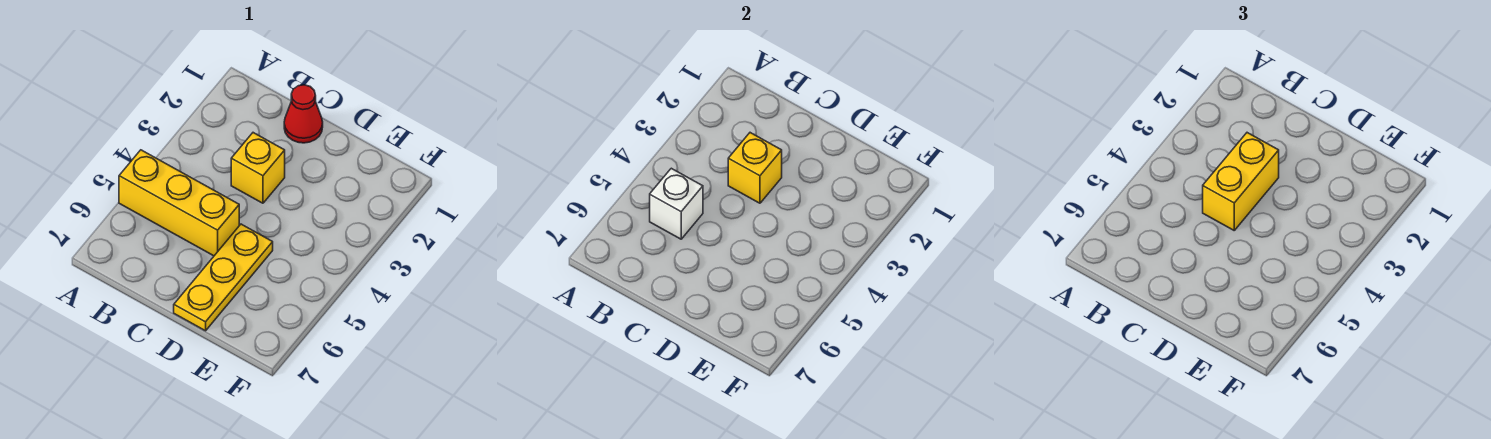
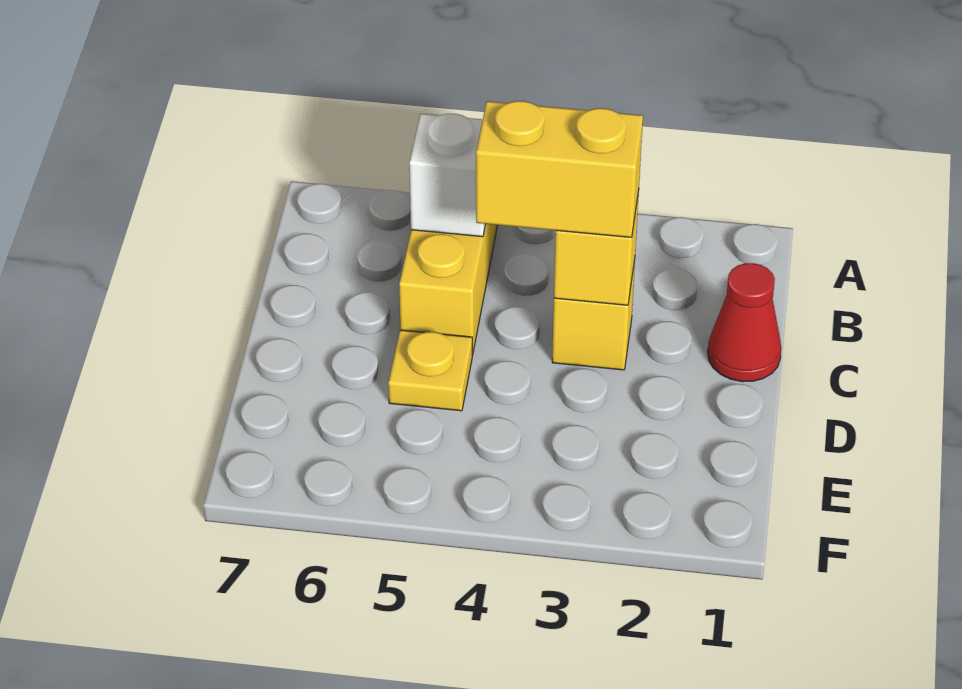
yellow plate D5:D7 level 1 -> yellow plate D5 level 1

